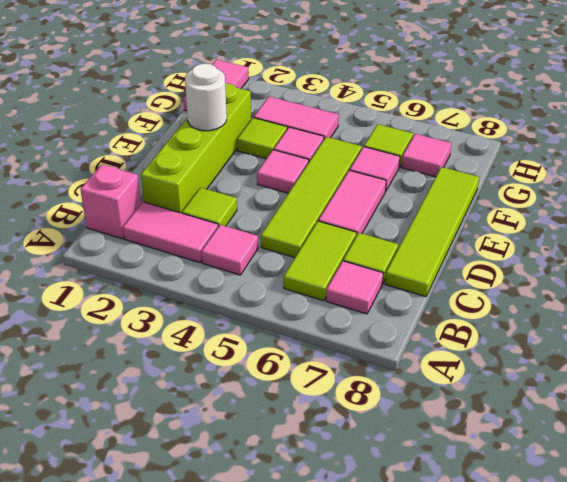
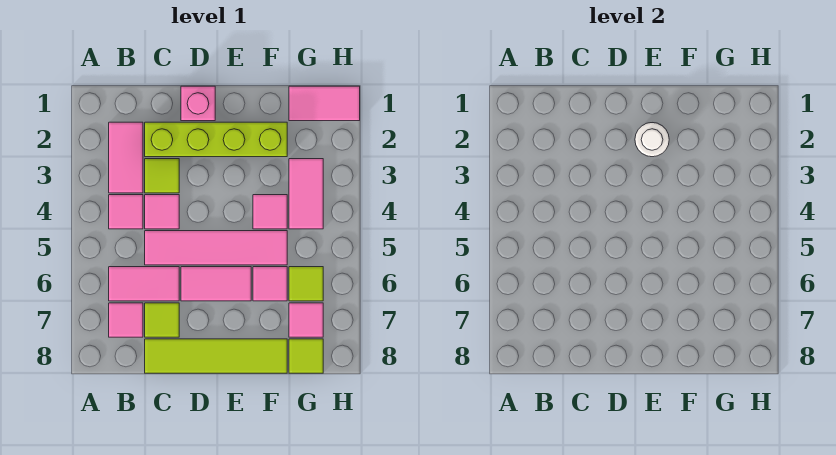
pink brick B1 level 1 -> pink brick D1 level 1
lime tile B6:C6 level 1 -> pink tile B6:C6 level 1
lime tile C5:F5 level 1 -> pink tile C5:F5 level 1
pink tile E4 level 1 -> pink tile C4 level 1
lime tile F3 level 1 -> lime tile G8 level 1

